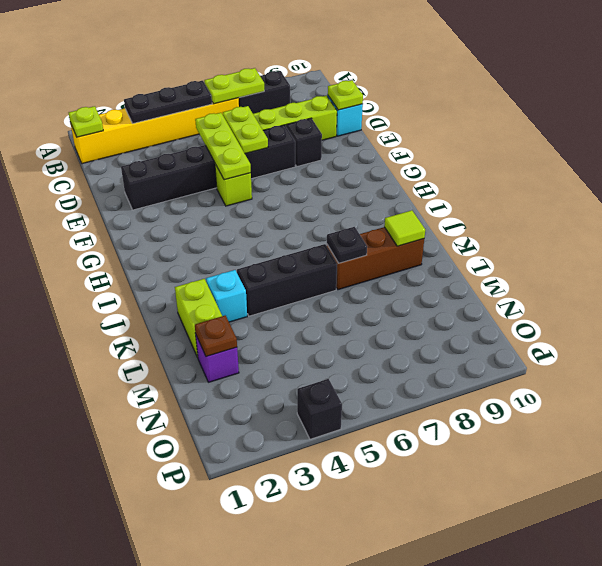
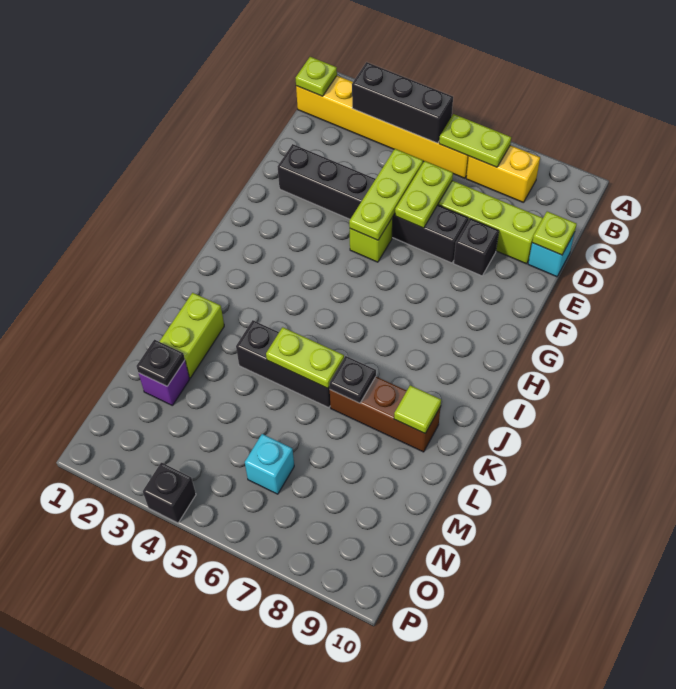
black plate B3:B5 level 2 -> black brick B3:B5 level 2
black brick B7:B8 level 1 -> yellow brick B7:B8 level 1
cyan brick K3 level 1 -> cyan brick N6 level 1
none -> lime plate K5:K6 level 2
brown plate M2 level 2 -> black plate M2 level 2

